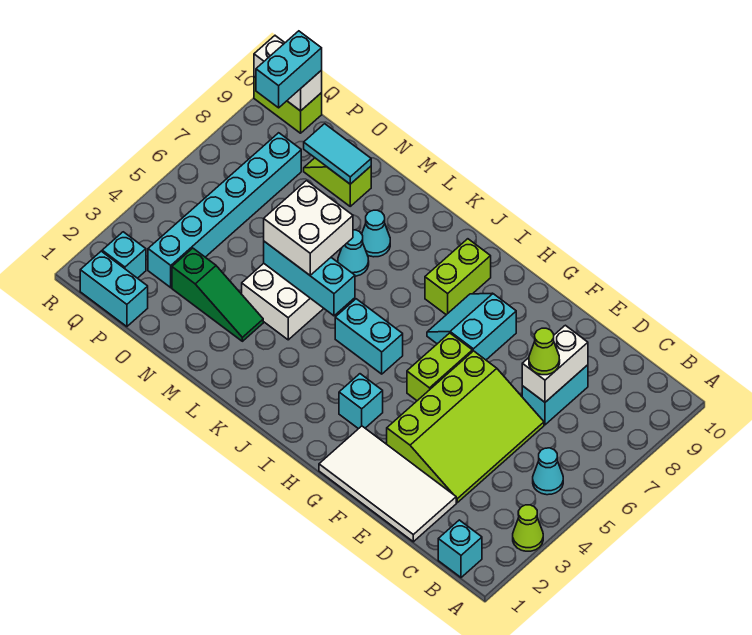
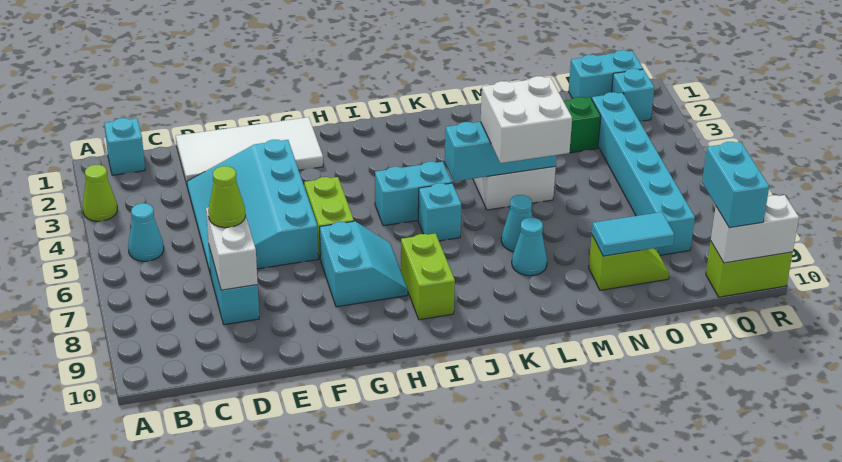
lime slope D3:F6 level 1 top F -> cyan slope D3:F6 level 1 top F
cyan brick H3 level 1 -> cyan brick J6 level 1

